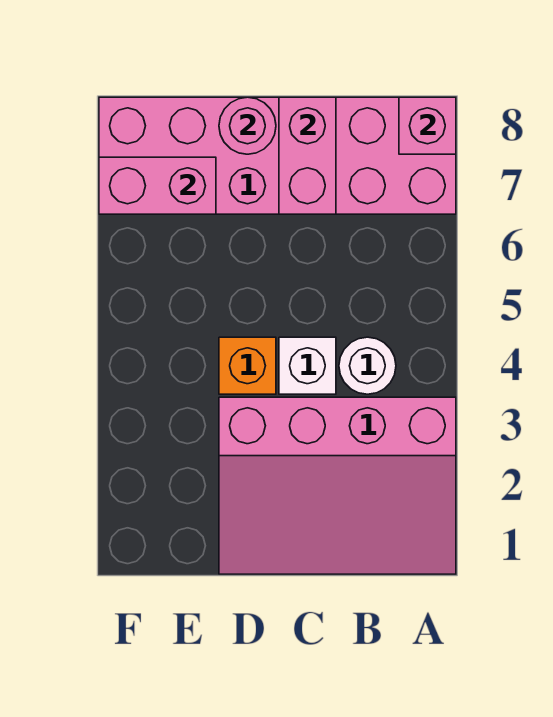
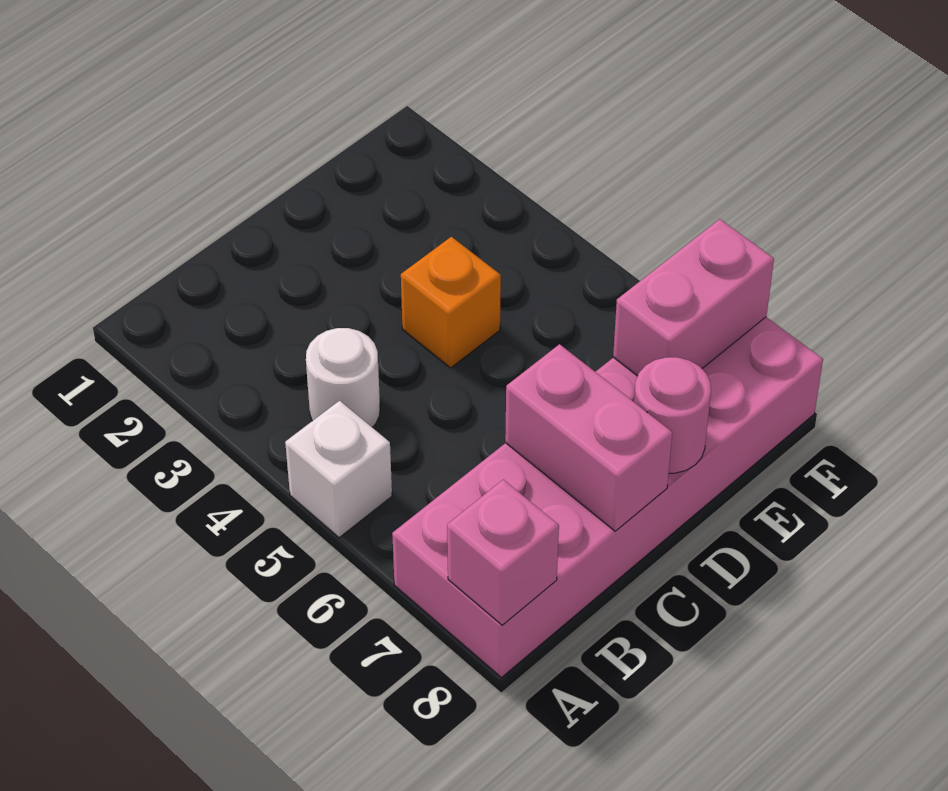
pink slope A1:D3 level 1 top 3 -> none
white brick C4 level 1 -> white brick A5 level 1

